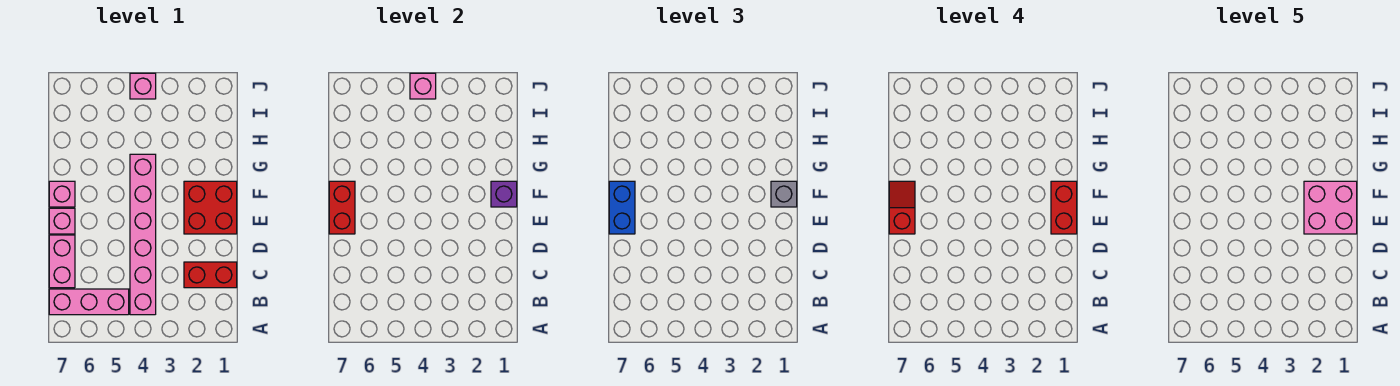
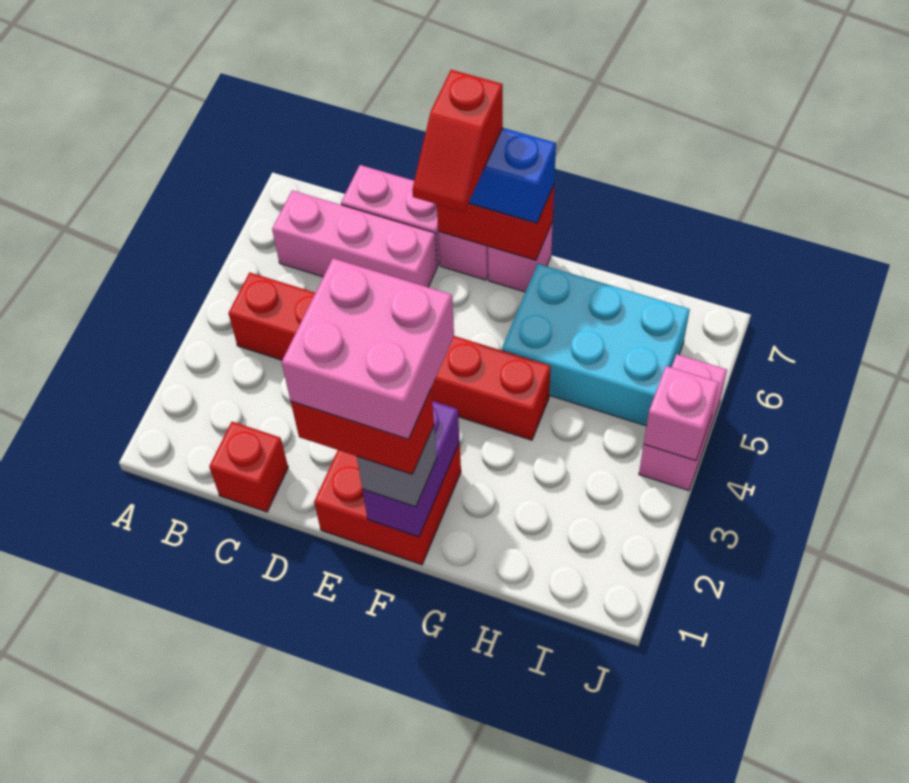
pink brick B4:G4 level 1 -> red brick B4:G4 level 1
pink brick B5:B7 level 1 -> pink brick B6:D6 level 1
red brick C1:C2 level 1 -> red brick C1 level 1
red slope E7:F7 level 4 top E -> red slope E6:E7 level 4 top 7
purple brick F1 level 2 -> purple brick F1:F2 level 2
none -> cyan brick G5:I6 level 1
pink brick J4 level 1 -> pink brick J4:J5 level 1

